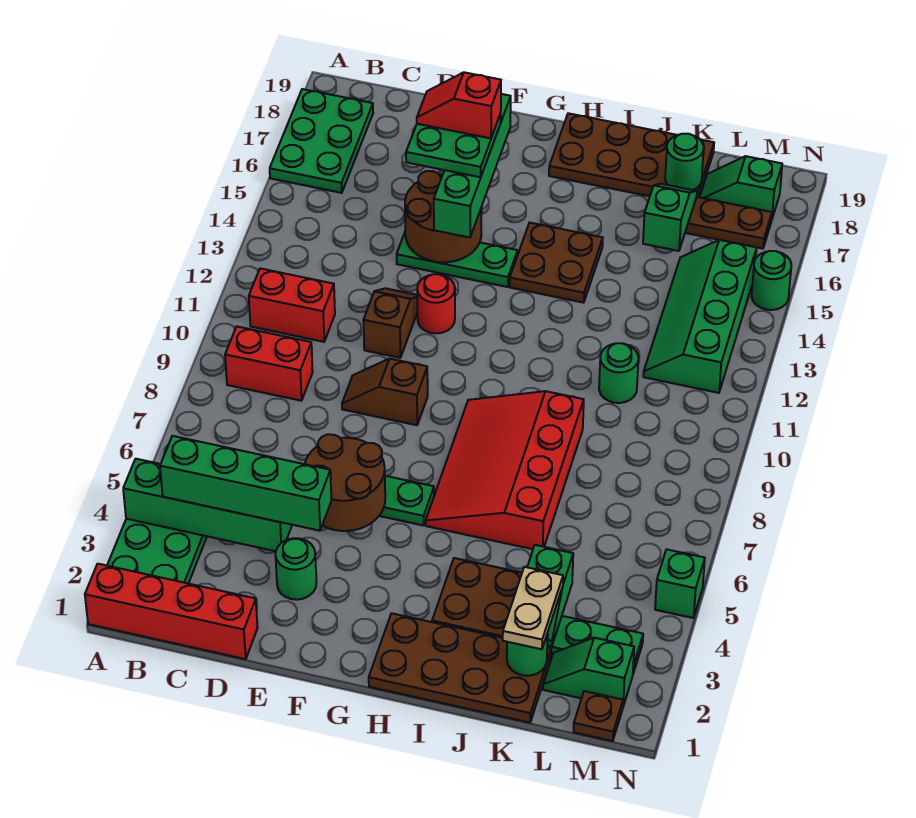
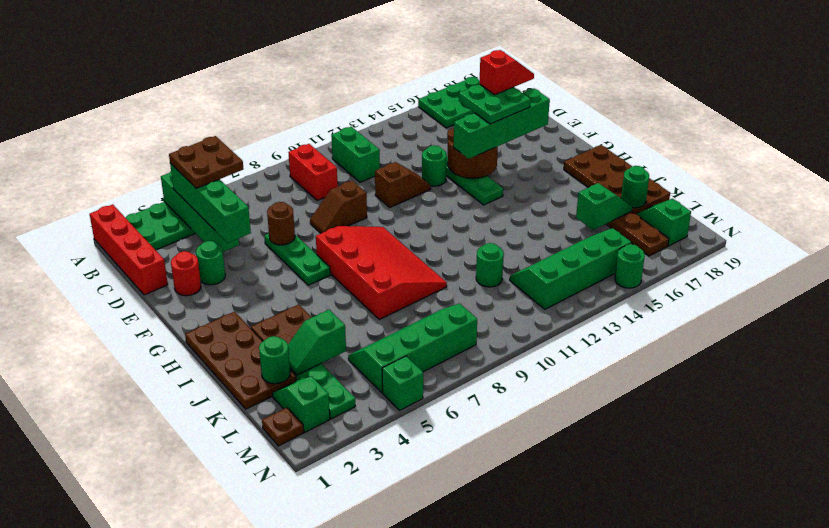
red brick B11:C11 level 1 -> green brick B11:C11 level 1
brown round brick E5:F6 level 2 -> brown round brick E6 level 2
brown slope E9:F9 level 1 top F -> brown slope E8:E9 level 1 top 9
none -> green round brick E13 level 1
red slope E16:F16 level 5 top F -> red slope E16:E17 level 5 top 16
red round brick F12 level 1 -> red round brick E2 level 1
red slope H6:J9 level 1 top J -> red slope G7:J9 level 1 top 7
brown plate H14:I15 level 1 -> brown plate B4:C5 level 4
tan plate K2:K3 level 3 -> none
none -> green slope L5:M8 level 1 top M

